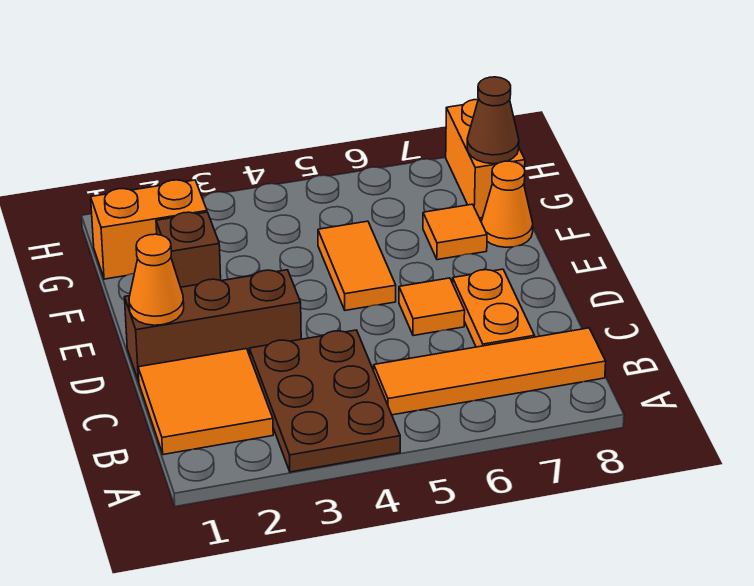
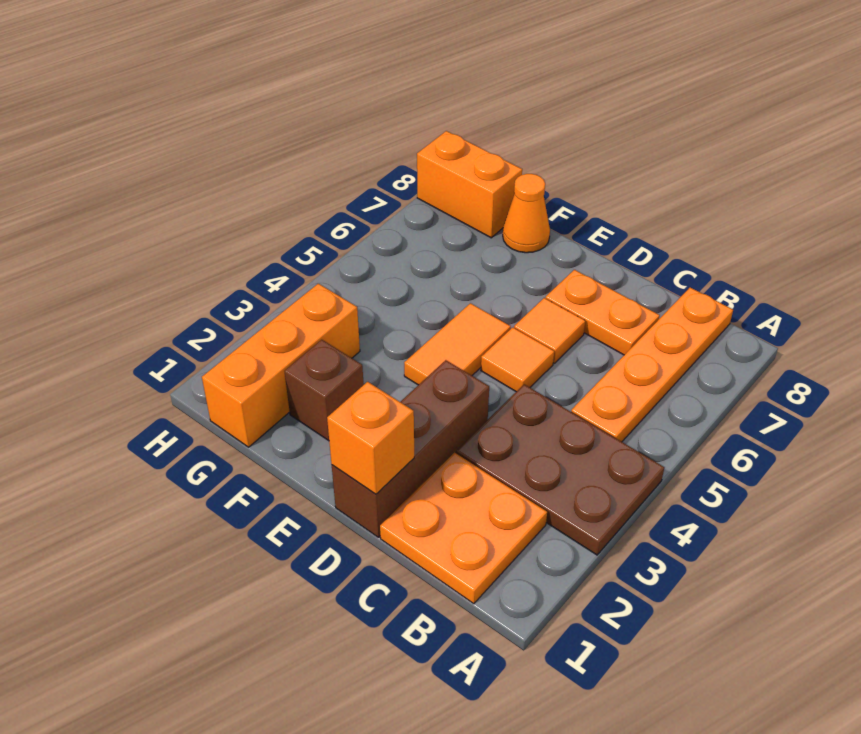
orange tile B1:C2 level 1 -> orange plate B1:C2 level 1
orange tile B5:B8 level 1 -> orange plate B5:B8 level 1
orange cone D1 level 2 -> orange brick D1 level 2
orange tile E5:F5 level 1 -> orange tile E4:E5 level 1
orange tile F7 level 1 -> orange tile D5 level 1
orange brick G1:G2 level 1 -> orange brick G1:G3 level 1
brown cone G8 level 2 -> none

